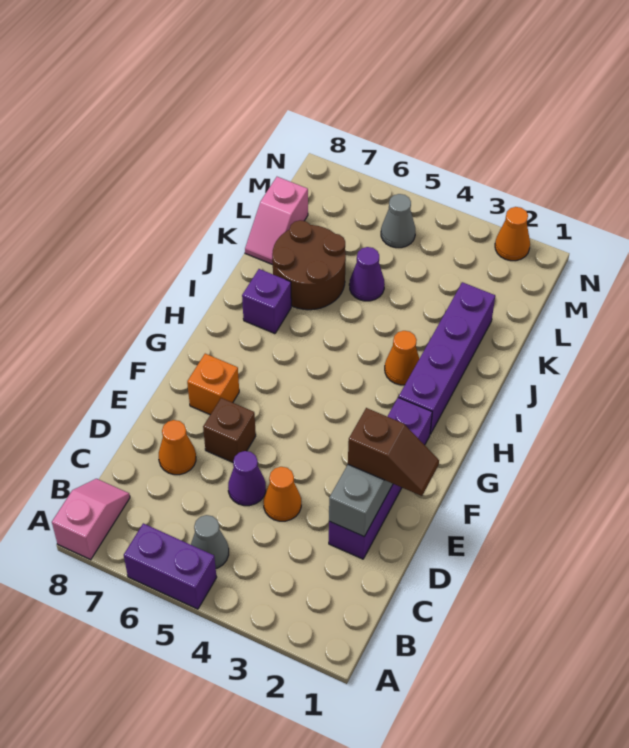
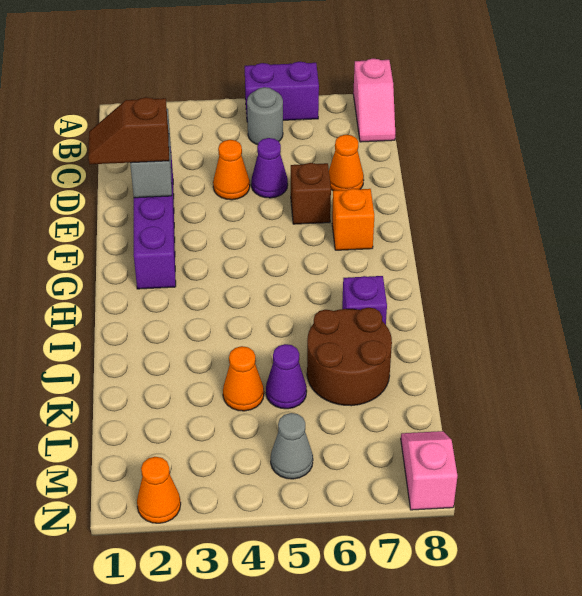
grey cone B5 level 1 -> grey round brick B5 level 1
purple brick H2:K2 level 1 -> none
orange cone I3 level 1 -> orange cone K4 level 1
pink slope K8:L8 level 1 top L -> pink slope M8:N8 level 1 top N

